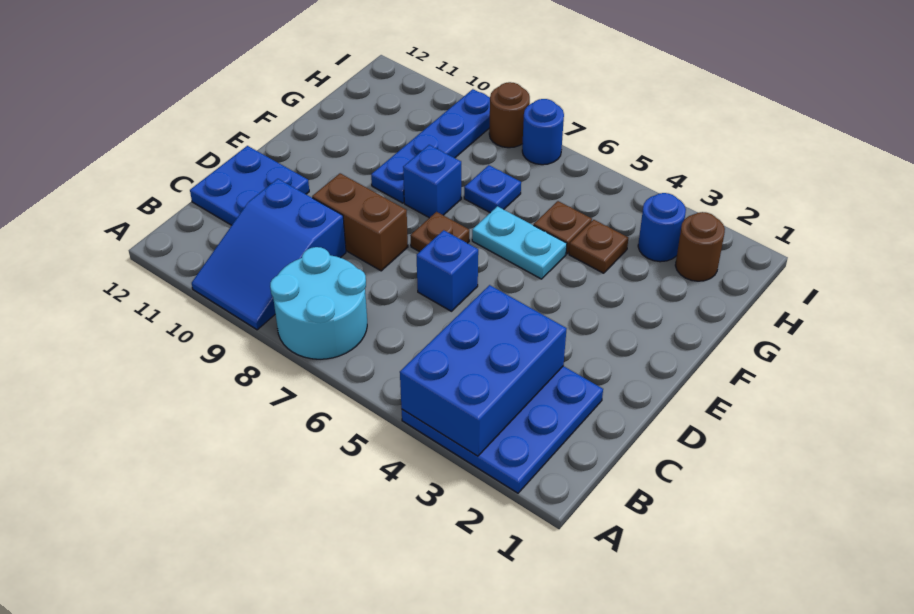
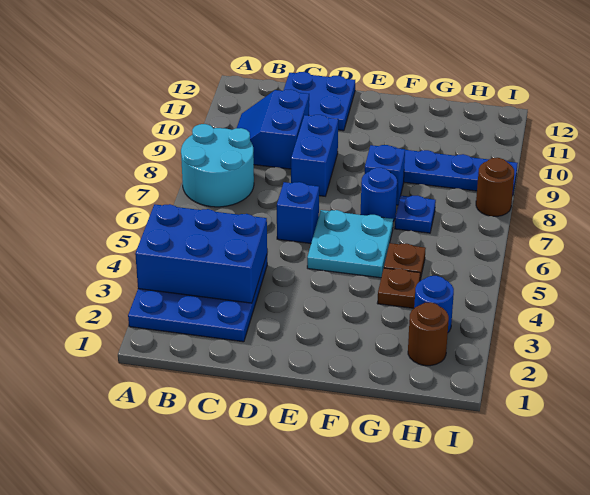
blue slope A9:C10 level 1 top C -> blue slope B9:C10 level 1 top C
brown brick D8:D9 level 1 -> blue brick D8:D9 level 1
brown plate E7 level 1 -> none
cyan plate F5:F6 level 1 -> cyan plate E5:F6 level 1
blue round brick I7 level 1 -> blue round brick F7 level 1

